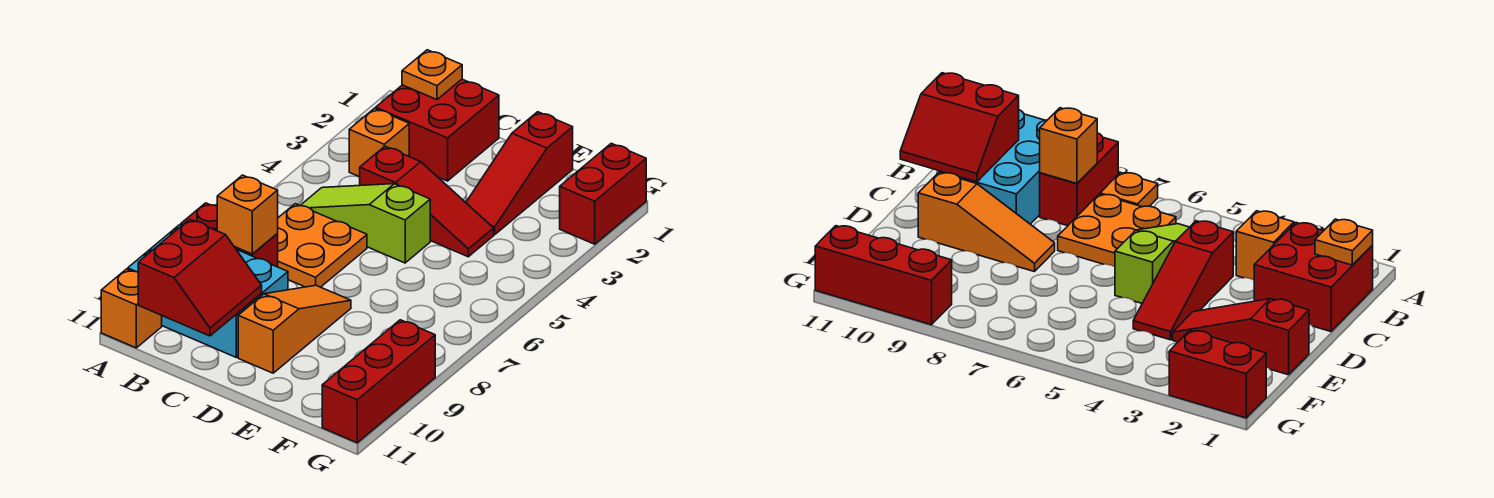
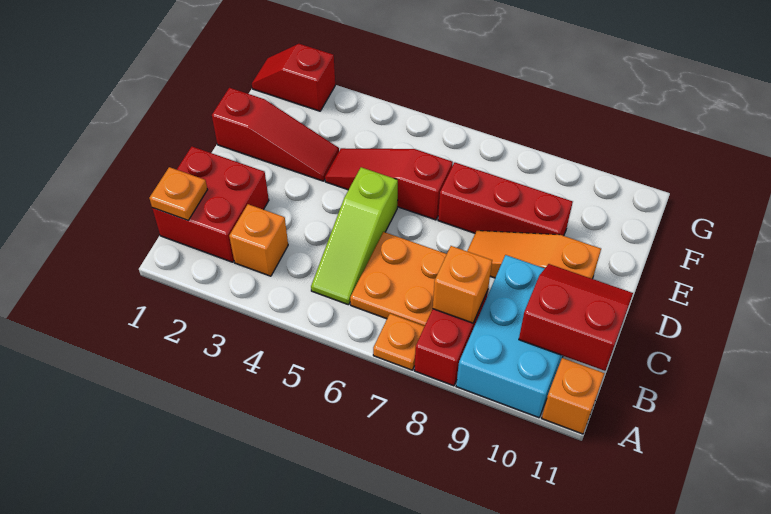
red slope C4:E4 level 1 top C -> red slope E4:E6 level 1 top 6
red brick G1:G2 level 1 -> red slope G1:G2 level 1 top 2
red brick G9:G11 level 1 -> red brick E7:E9 level 1

